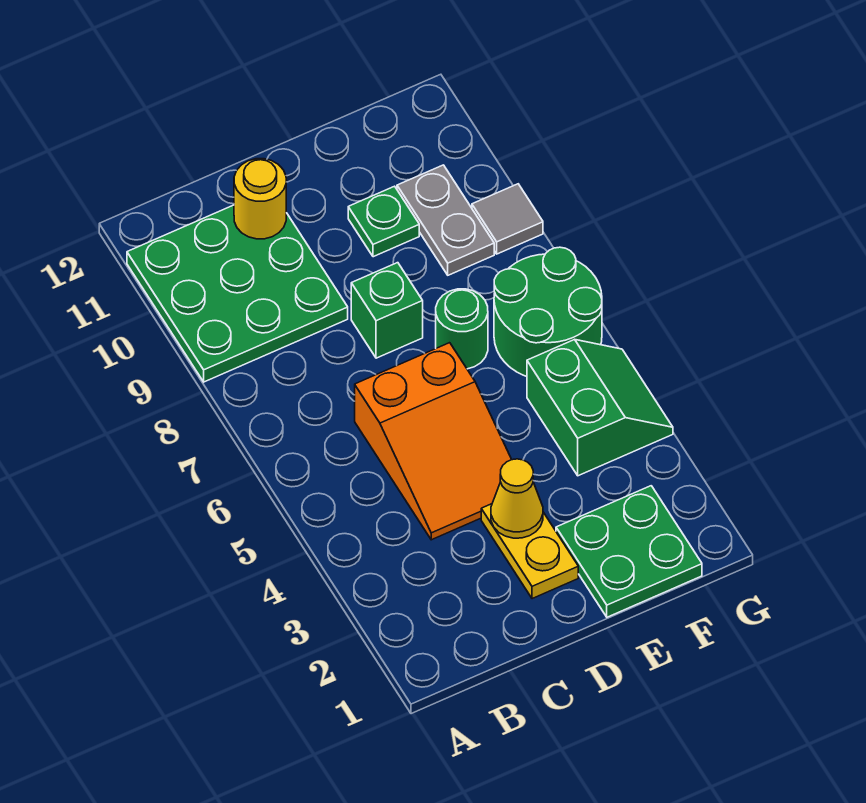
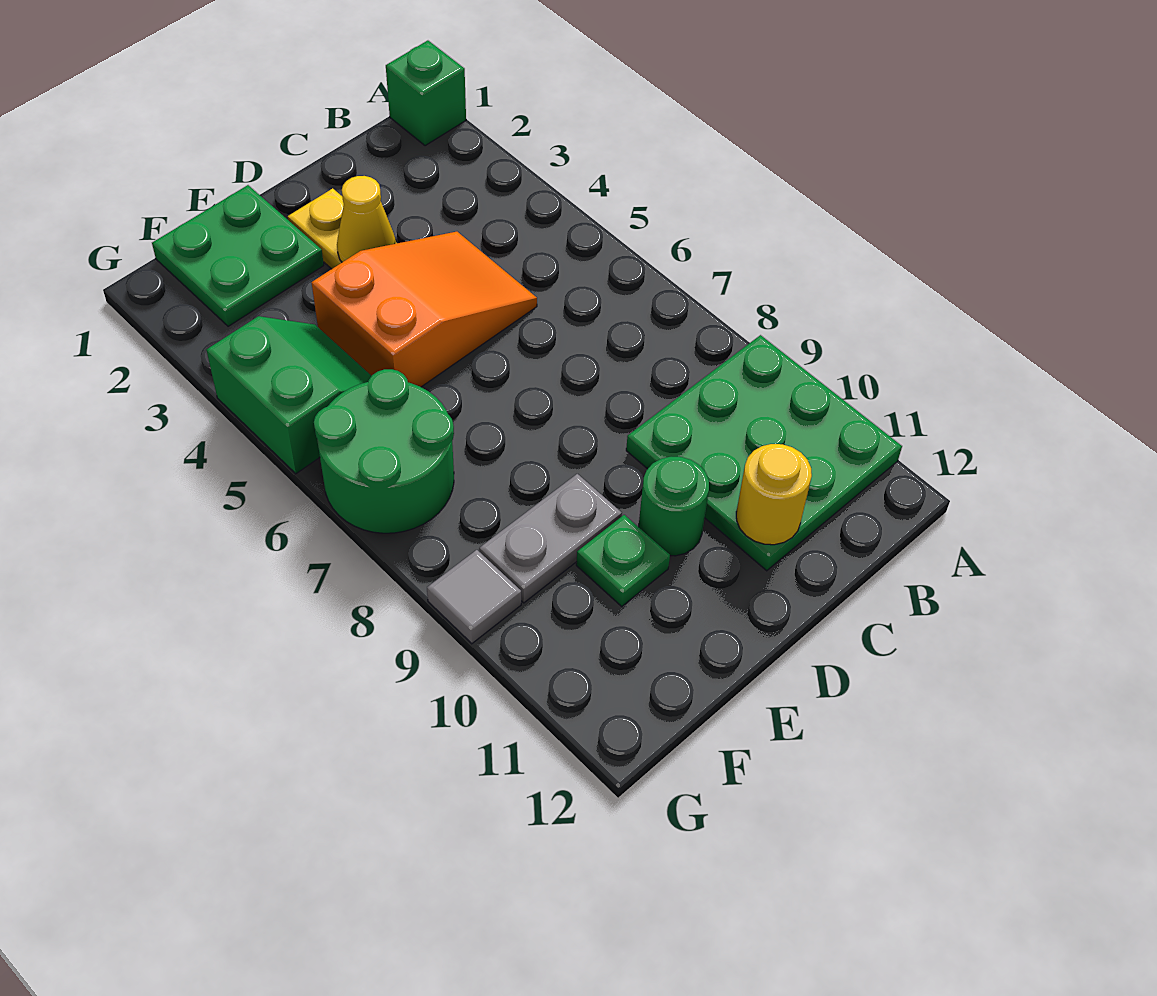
orange slope C4:D6 level 1 top 6 -> orange slope C4:E5 level 1 top E
green brick D8 level 1 -> green brick A1 level 1
green round brick E7 level 1 -> green round brick D10 level 1
green slope F4:G5 level 1 top F -> green slope F4:G5 level 1 top G
grey plate F9:F10 level 1 -> grey plate E9:F9 level 1

